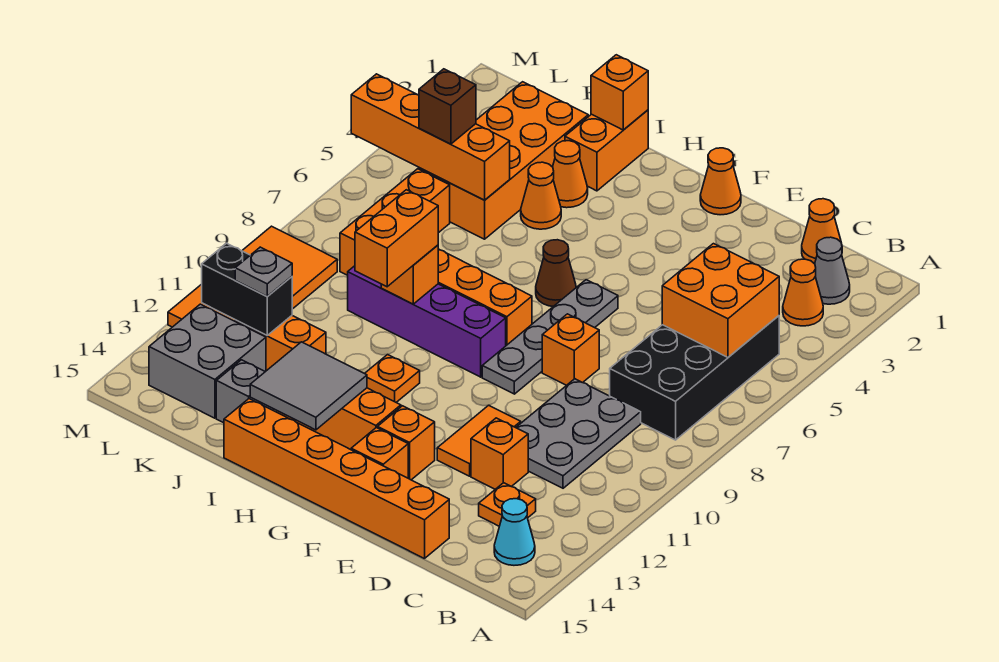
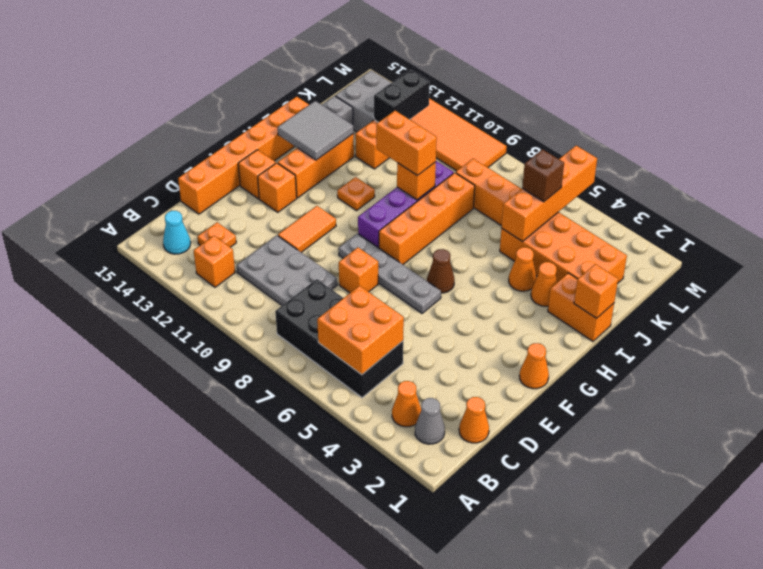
orange brick D12 level 1 -> orange brick B12 level 1
orange tile E11:E12 level 1 -> orange tile E11:F11 level 1
grey plate K12 level 3 -> none

